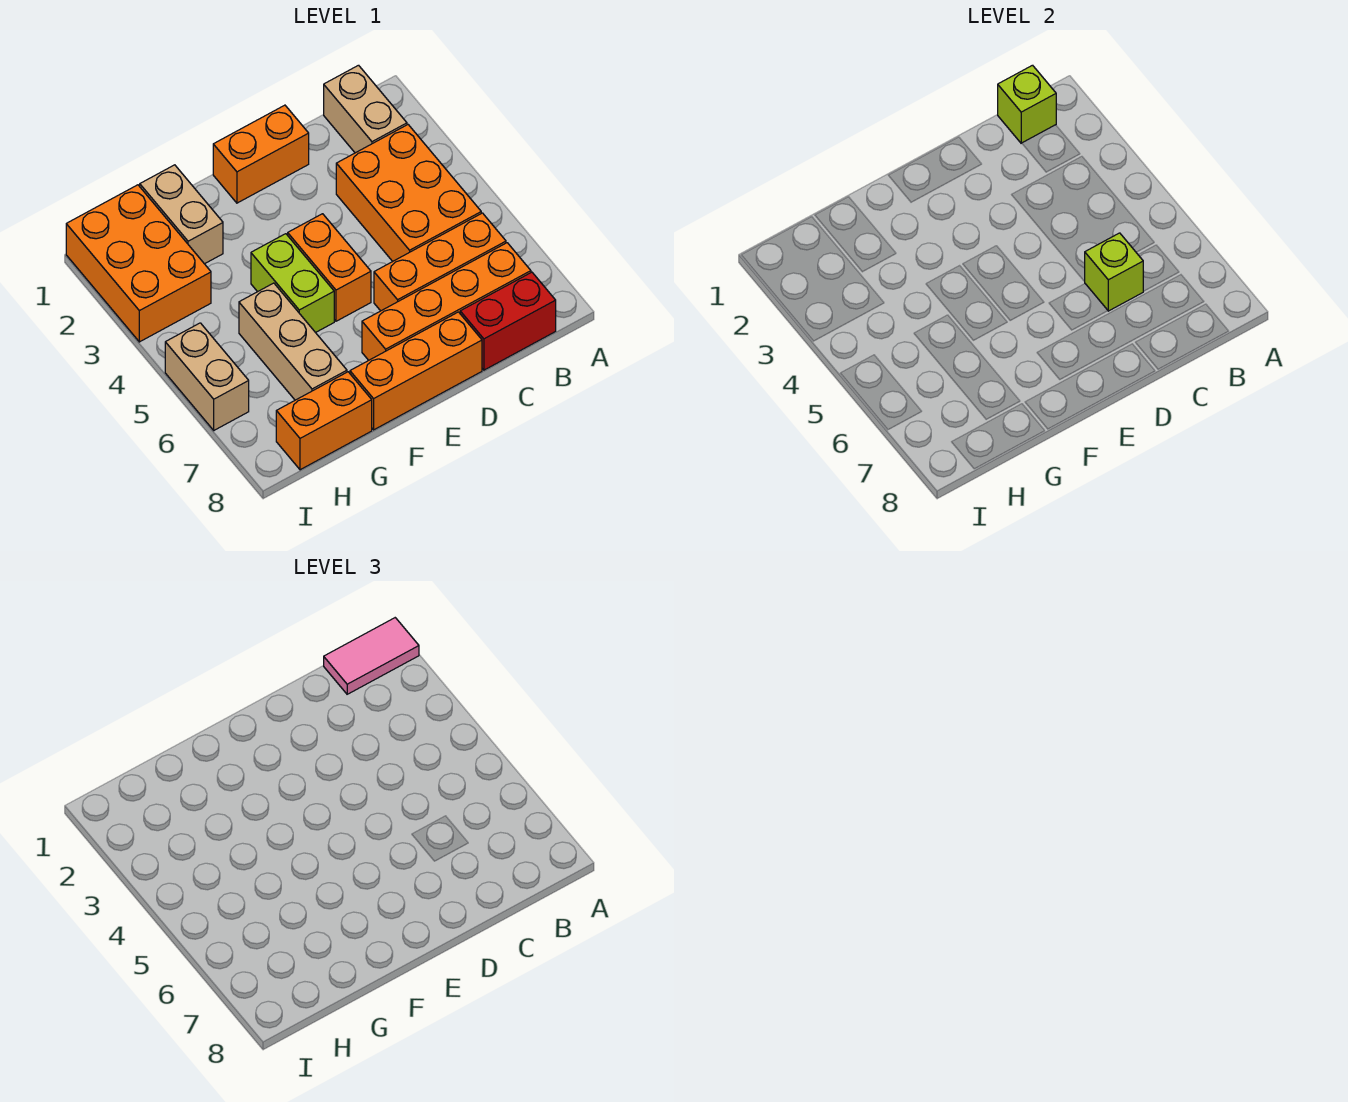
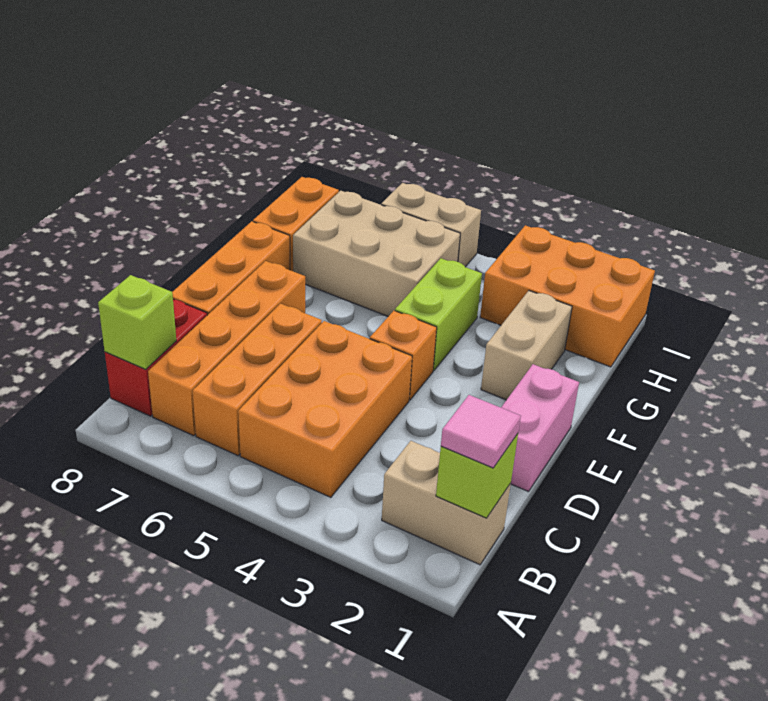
pink tile A1:B1 level 3 -> pink tile B1 level 3
orange brick B3:C5 level 1 -> orange brick B4:D5 level 1
lime brick C6 level 2 -> lime brick B8 level 2
orange brick D1:E1 level 1 -> pink brick D1:E1 level 1
orange brick E4:E5 level 1 -> orange brick E4 level 1
lime brick F4:F5 level 1 -> lime brick F4:G4 level 1
tan brick G1:G2 level 1 -> tan brick F2:G2 level 1
tan brick G5:G7 level 1 -> tan brick G5:H7 level 1

